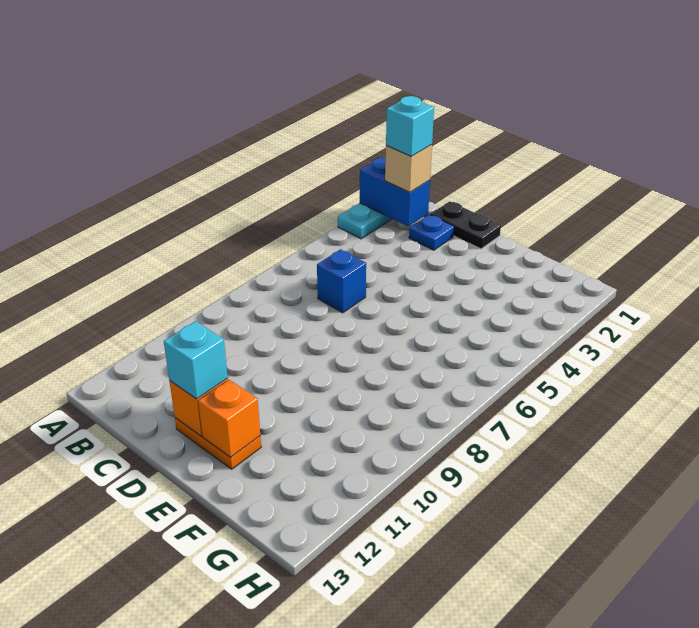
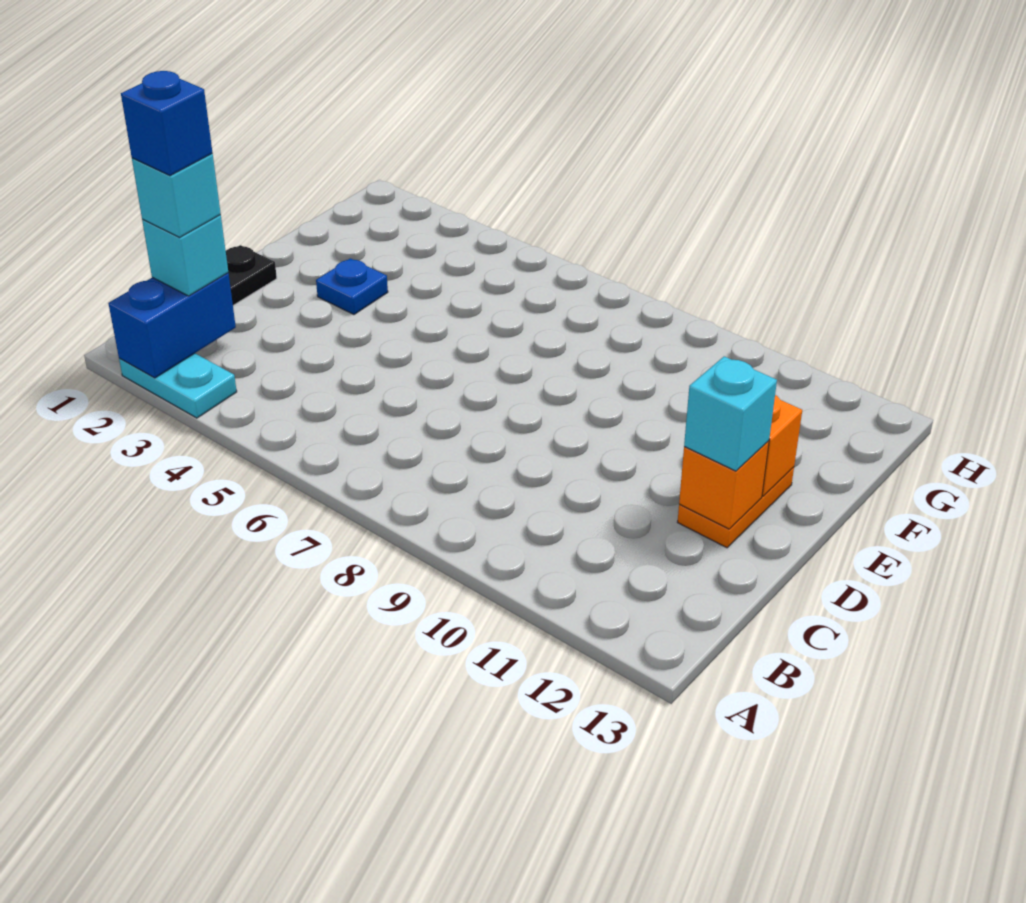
tan brick B2 level 3 -> cyan brick B2 level 3
blue plate C2 level 1 -> blue plate E3 level 1
blue brick C6 level 1 -> blue brick B2 level 5

